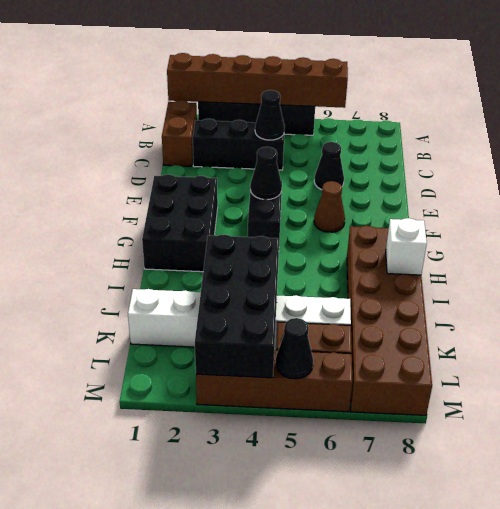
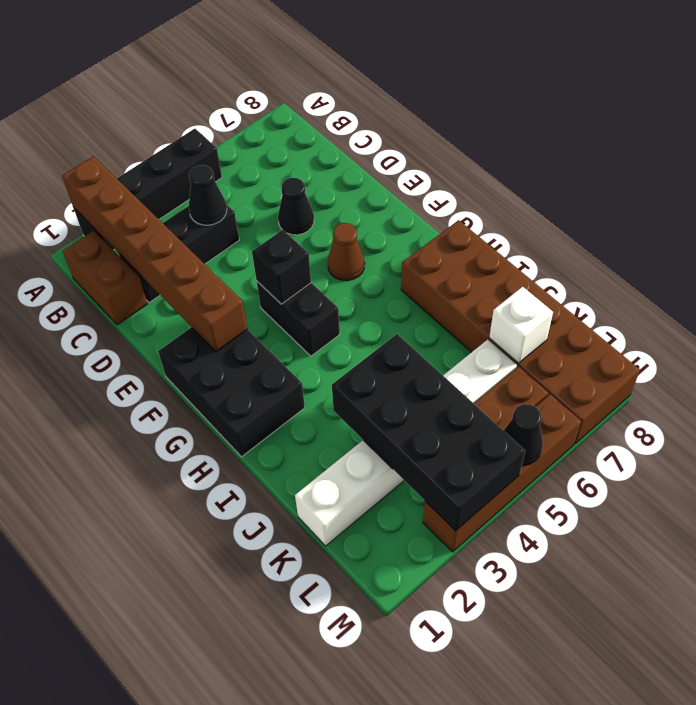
brown brick A1:A6 level 2 -> brown brick A2:F2 level 2
black cone F4 level 2 -> black brick F4 level 2
white brick I8 level 2 -> white brick K7 level 2

